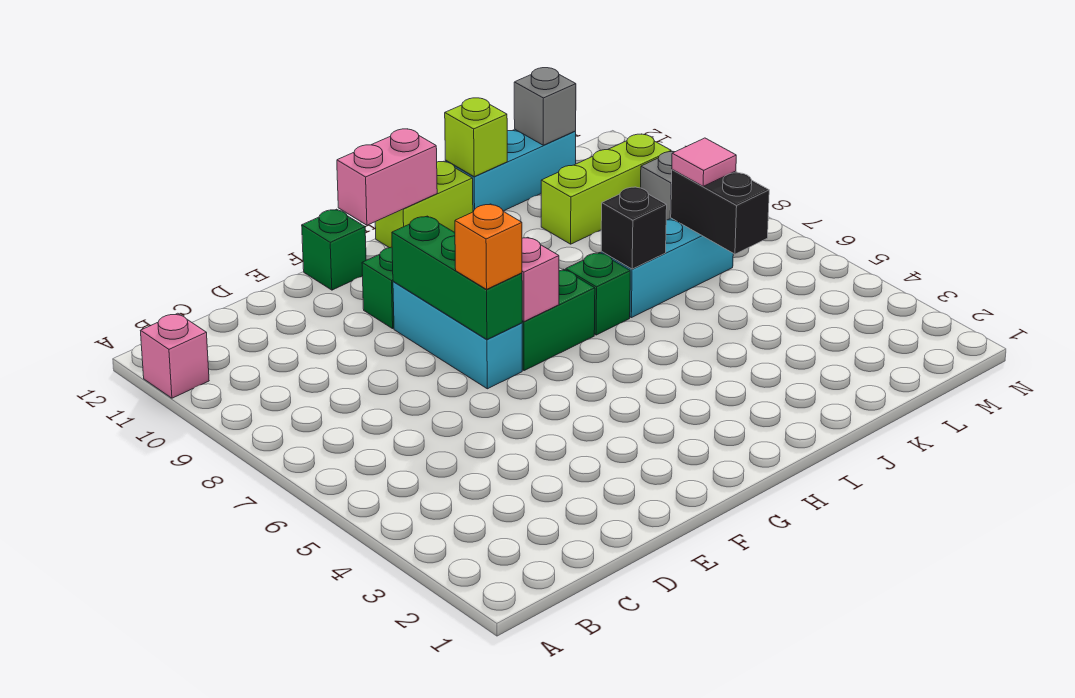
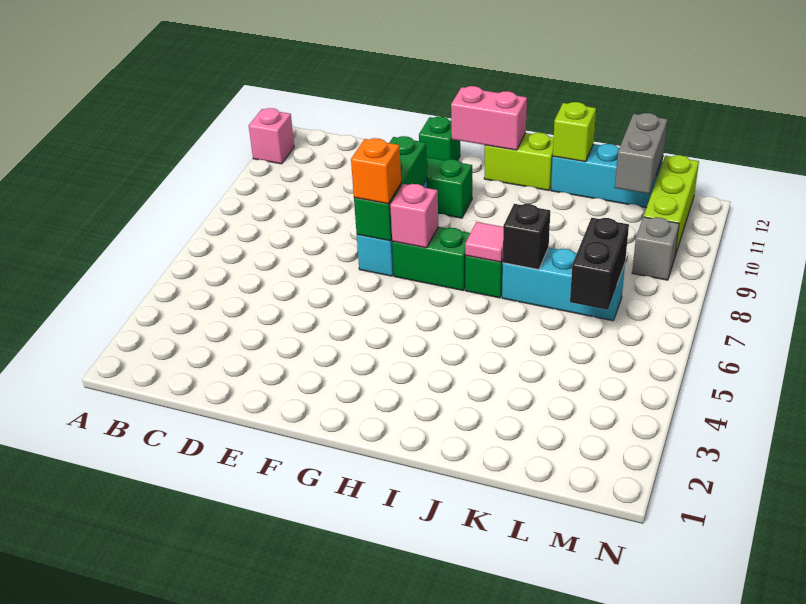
lime brick K10:M10 level 1 -> lime brick M10:M12 level 1
pink tile L7 level 3 -> pink tile I7 level 2
grey brick L12 level 2 -> grey brick L11:L12 level 2

